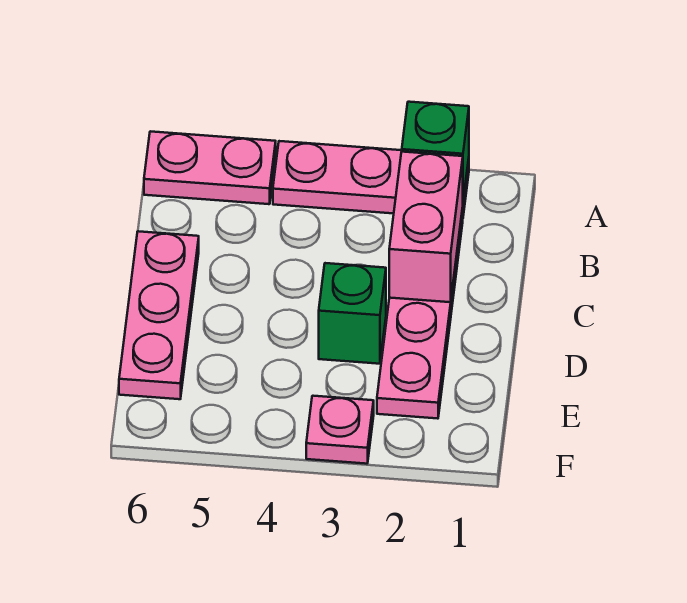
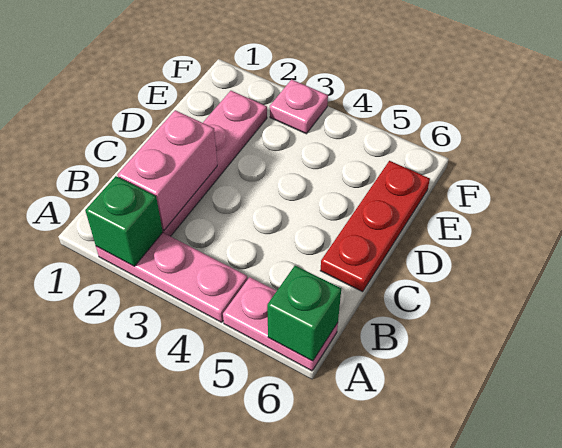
pink plate C6:E6 level 1 -> red plate C6:E6 level 1
green brick D3 level 1 -> green brick A6 level 2

